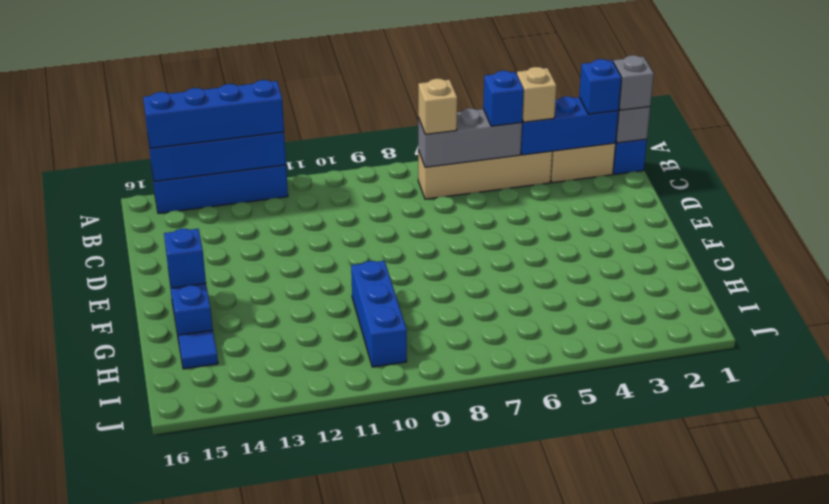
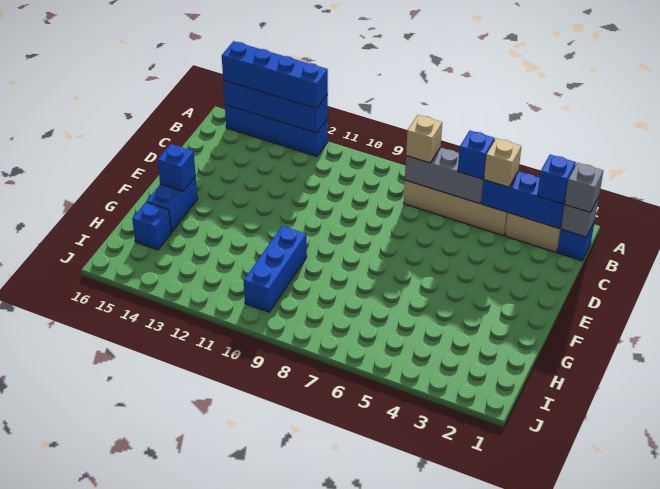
blue tile H15 level 1 -> blue brick H15 level 1

